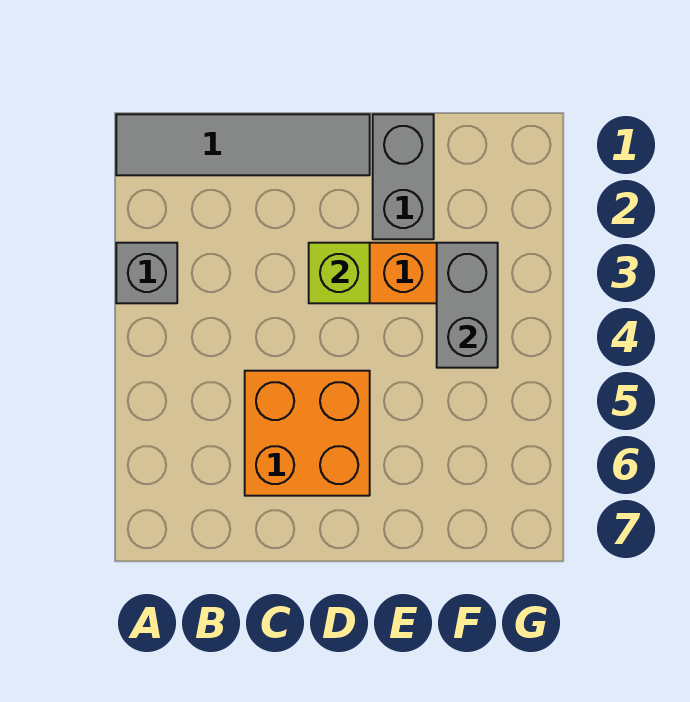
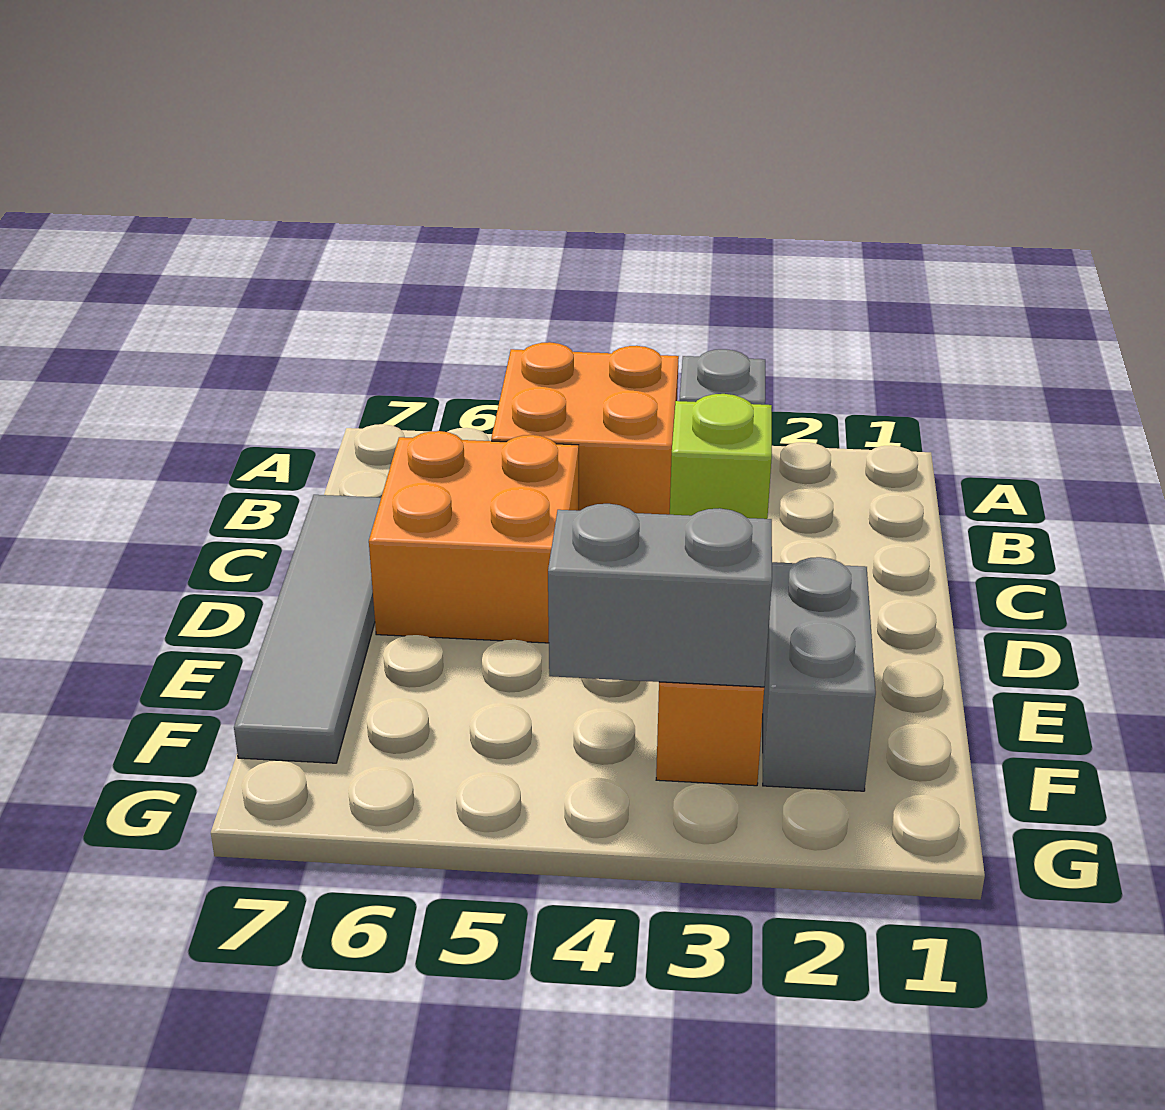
grey tile A1:D1 level 1 -> grey tile C7:F7 level 1
none -> orange brick A4:B5 level 1
grey brick E1:E2 level 1 -> grey brick E2:F2 level 1

